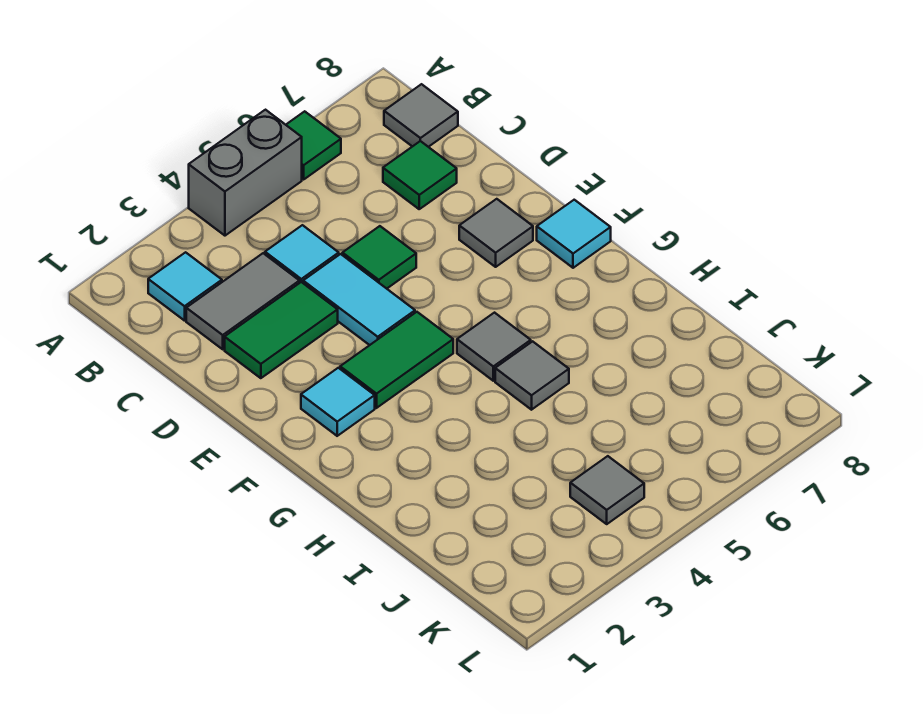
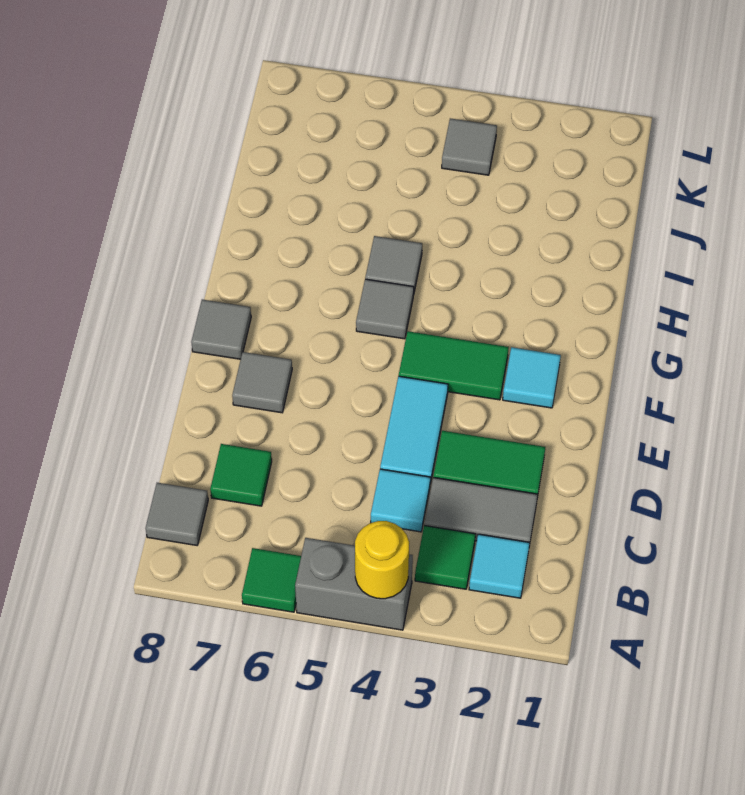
none -> yellow round brick A4 level 2
green tile D5 level 1 -> green tile B3 level 1
cyan tile F8 level 1 -> grey tile F8 level 1

